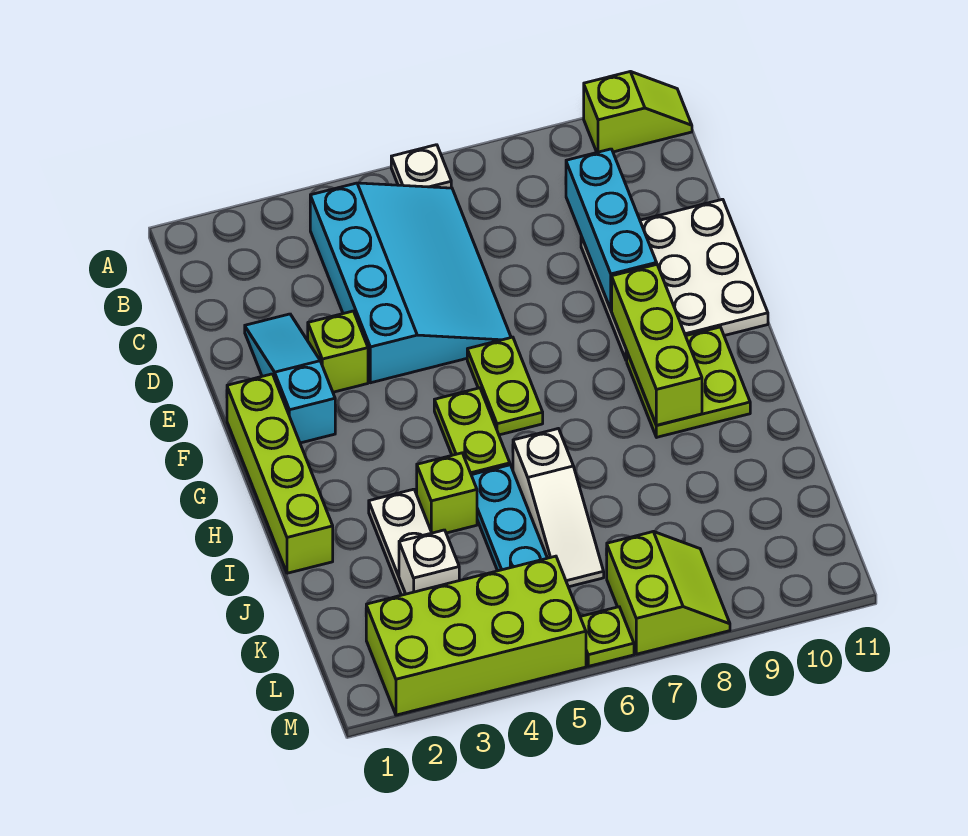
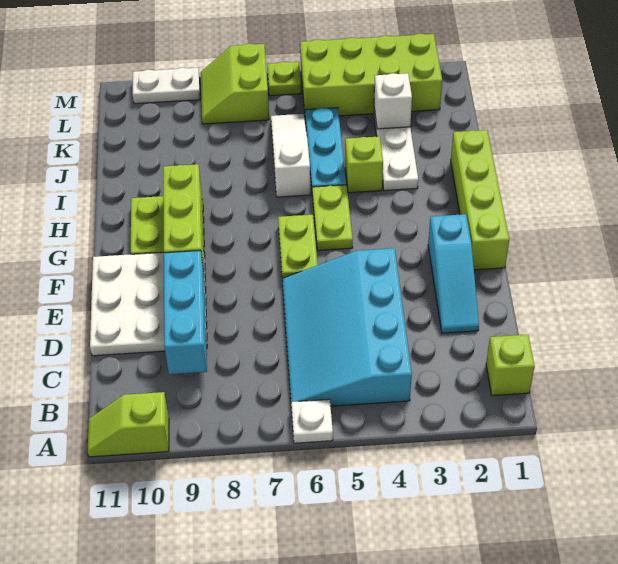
lime brick E3 level 1 -> lime brick B1 level 1
none -> white plate M9:M10 level 1

